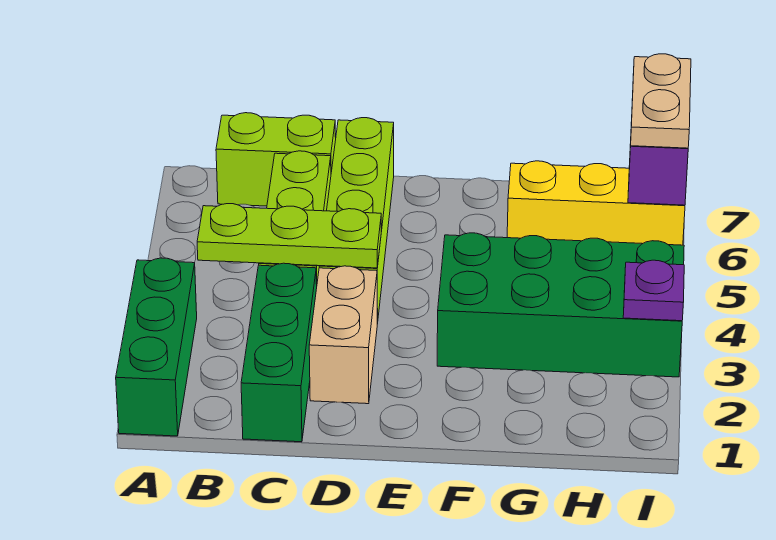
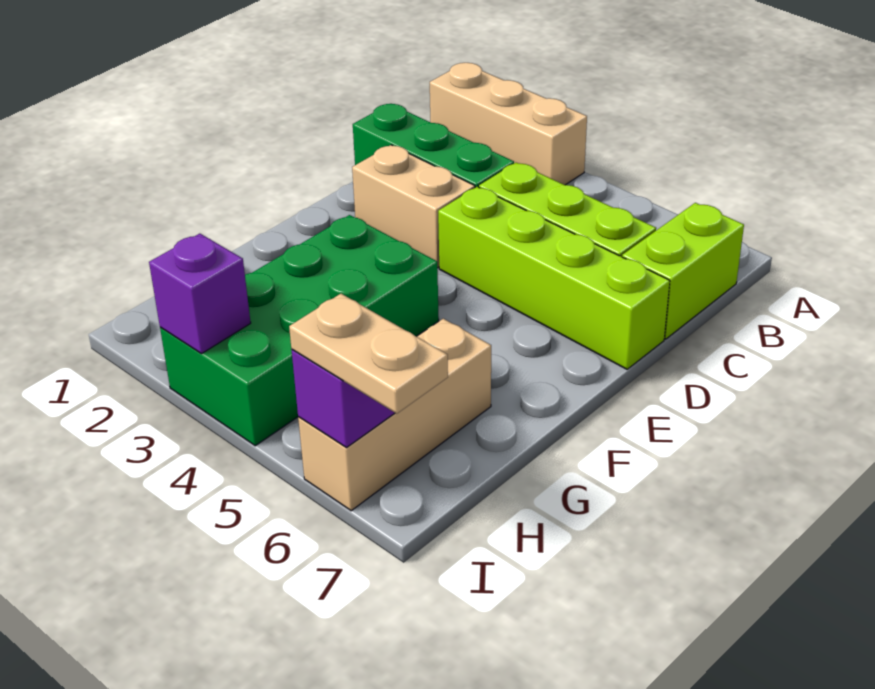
green brick A1:A3 level 1 -> tan brick A1:A3 level 1
lime plate B4:D4 level 2 -> none
yellow brick G6:I6 level 1 -> tan brick G6:I6 level 1
purple plate I3 level 2 -> purple brick I3 level 2

